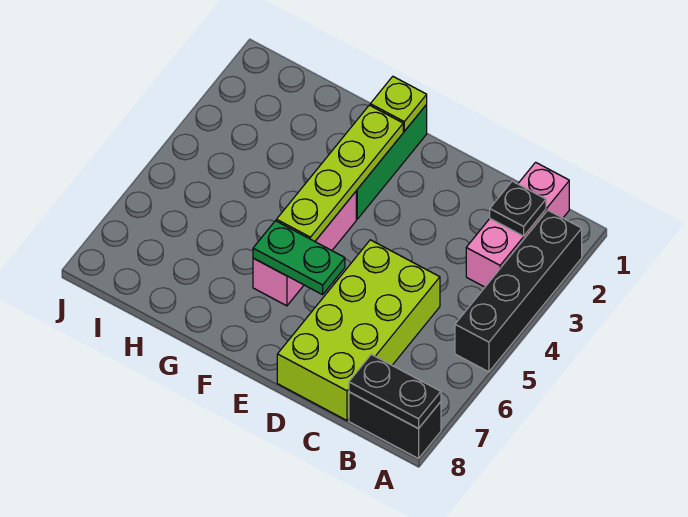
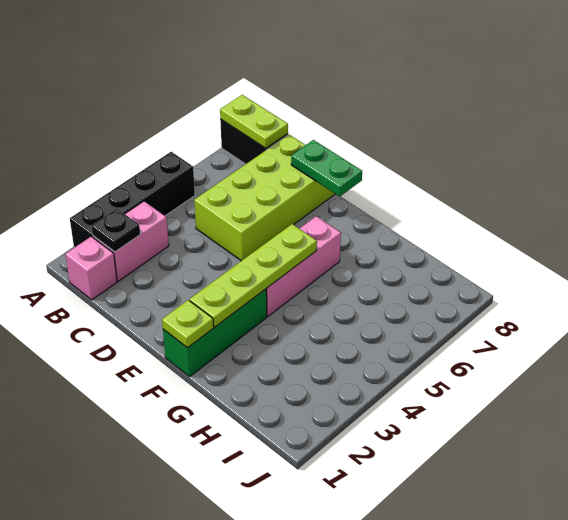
black plate A8:B8 level 2 -> lime plate A8:B8 level 2
green plate E6:F6 level 2 -> green plate D8:E8 level 2

